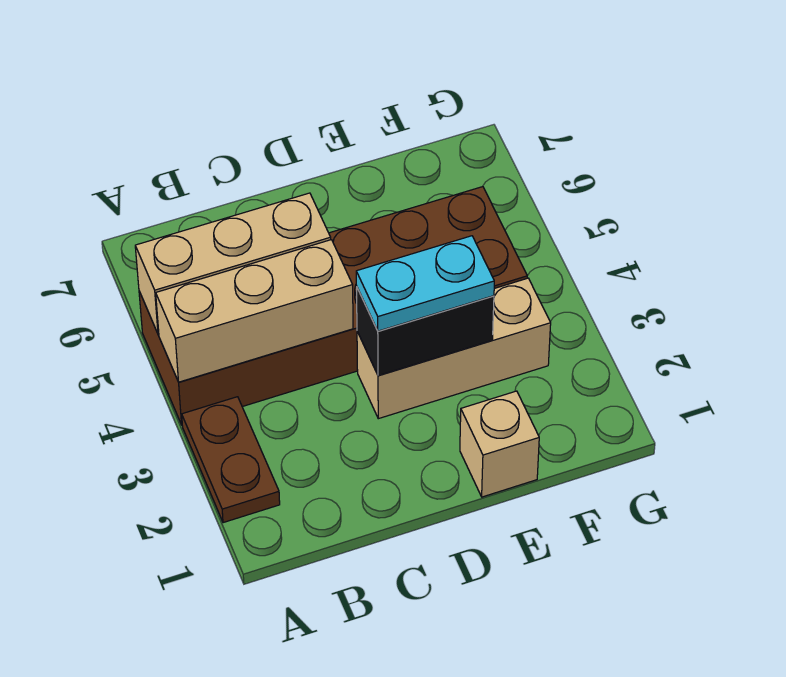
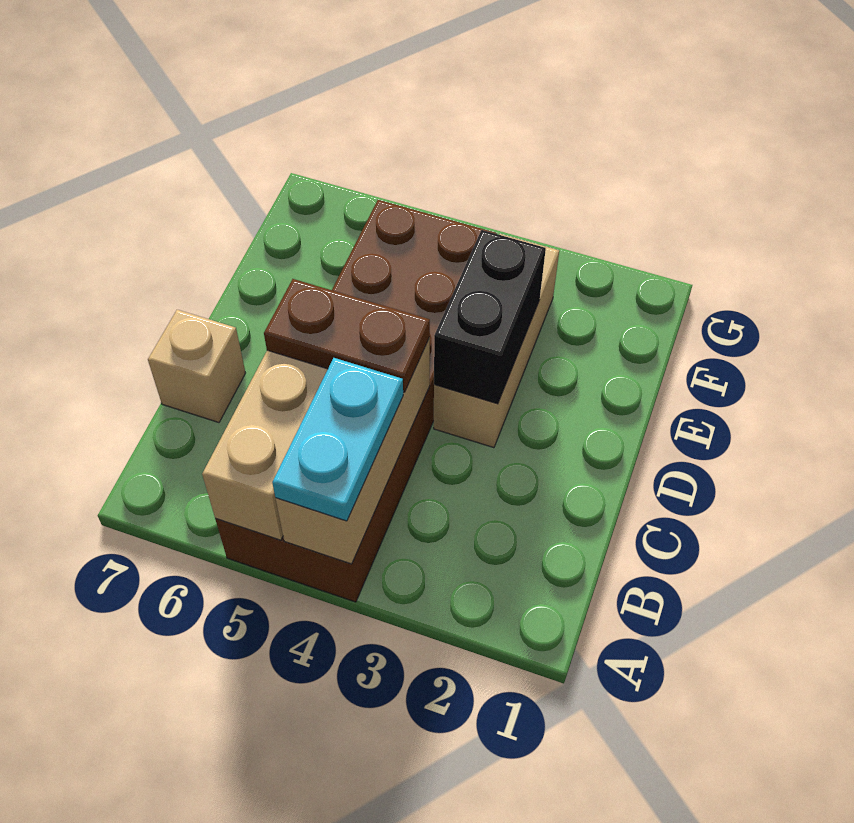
brown plate A2:A3 level 1 -> brown plate C4:C5 level 3
cyan plate D3:E3 level 3 -> cyan plate A4:B4 level 3
tan brick E1 level 1 -> tan brick C7 level 1

